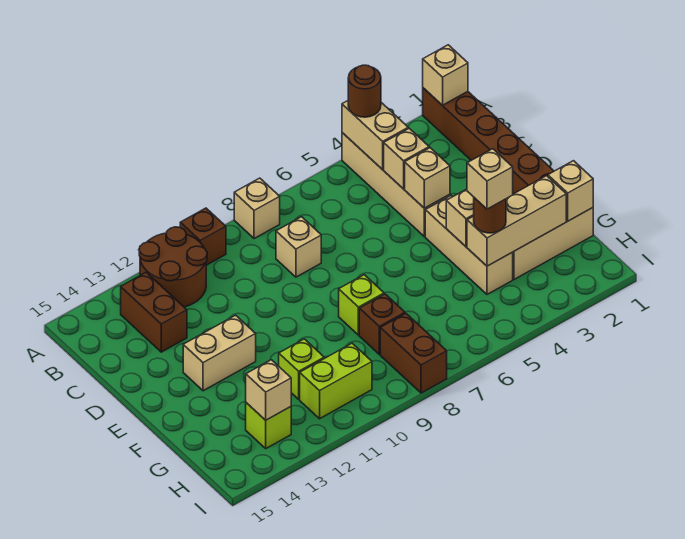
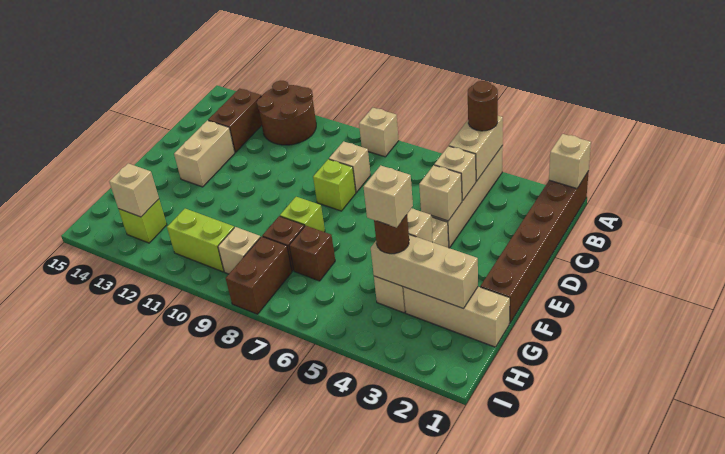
brown brick A10 level 1 -> brown brick G7 level 1
tan brick E12:E13 level 1 -> tan brick D13:E13 level 1
tan brick G1 level 2 -> tan brick H9 level 1
lime brick G11 level 1 -> lime brick D8 level 1

